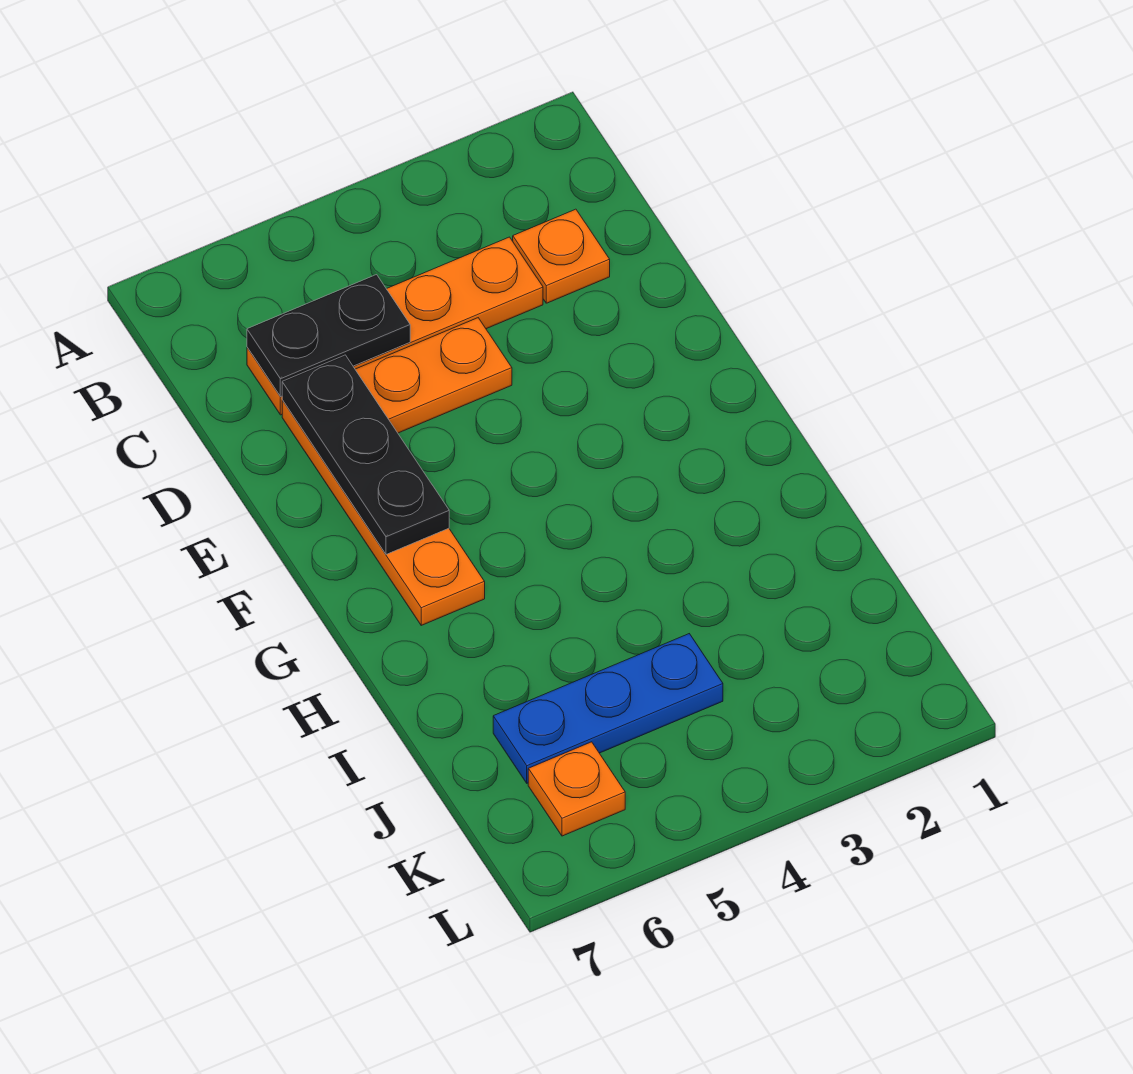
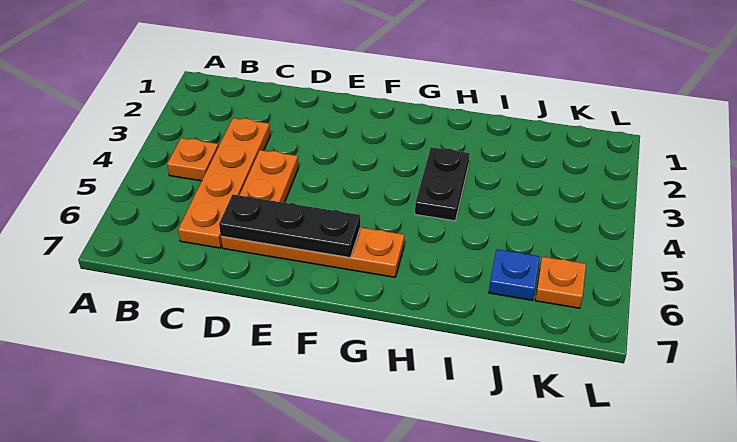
orange plate C2 level 1 -> orange plate B4 level 1
black plate C5:C6 level 2 -> black plate H3:H4 level 1
blue plate J4:J6 level 1 -> blue plate J6 level 1

